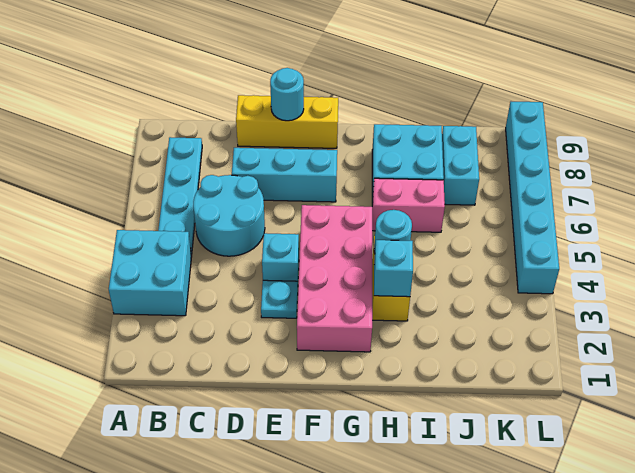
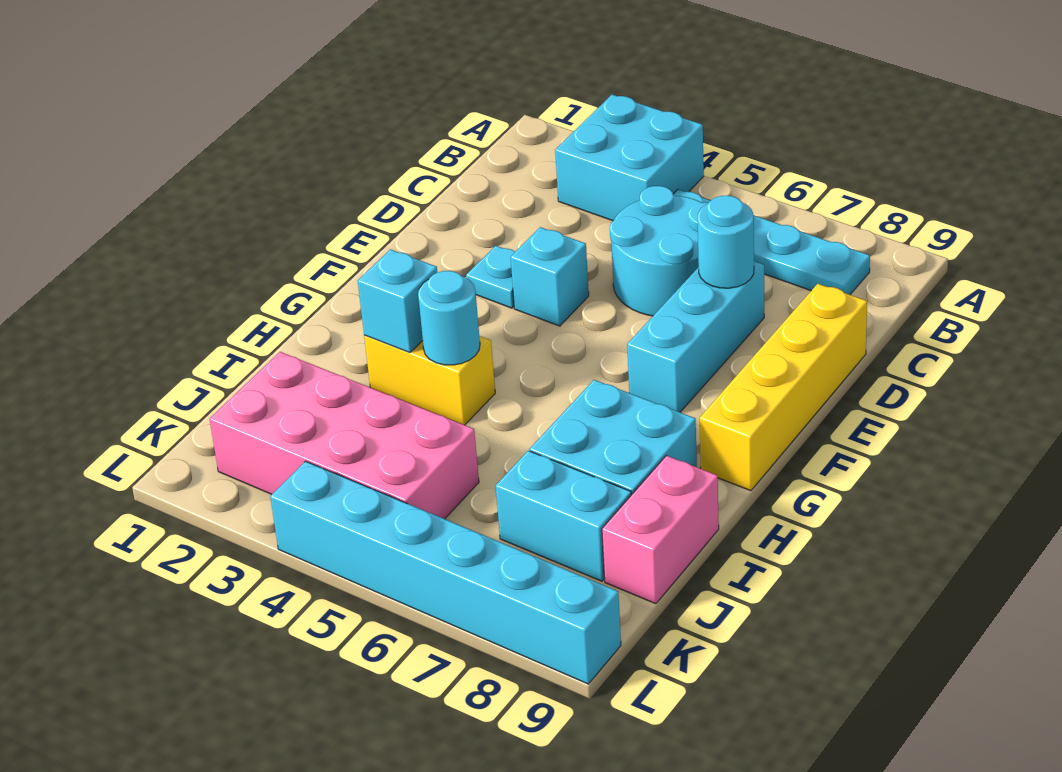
yellow brick D9:F9 level 1 -> yellow brick D9:G9 level 1
cyan round brick E9 level 2 -> cyan round brick D7 level 2
pink brick F2:G5 level 1 -> pink brick J2:K5 level 1
pink brick H6:I6 level 1 -> pink brick I9:J9 level 1

